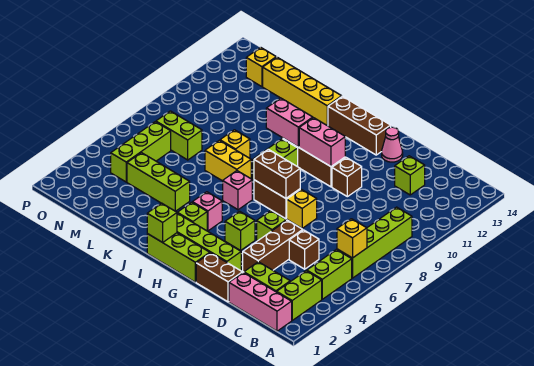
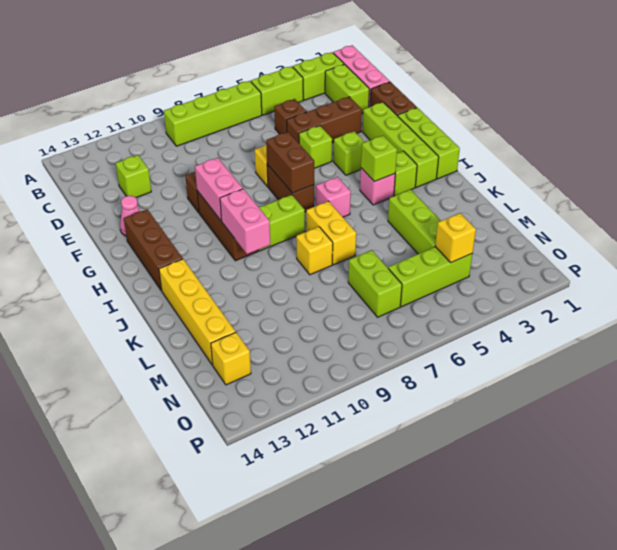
yellow brick B6 level 2 -> yellow brick N4 level 2
lime brick I1 level 2 -> lime brick I4 level 2

